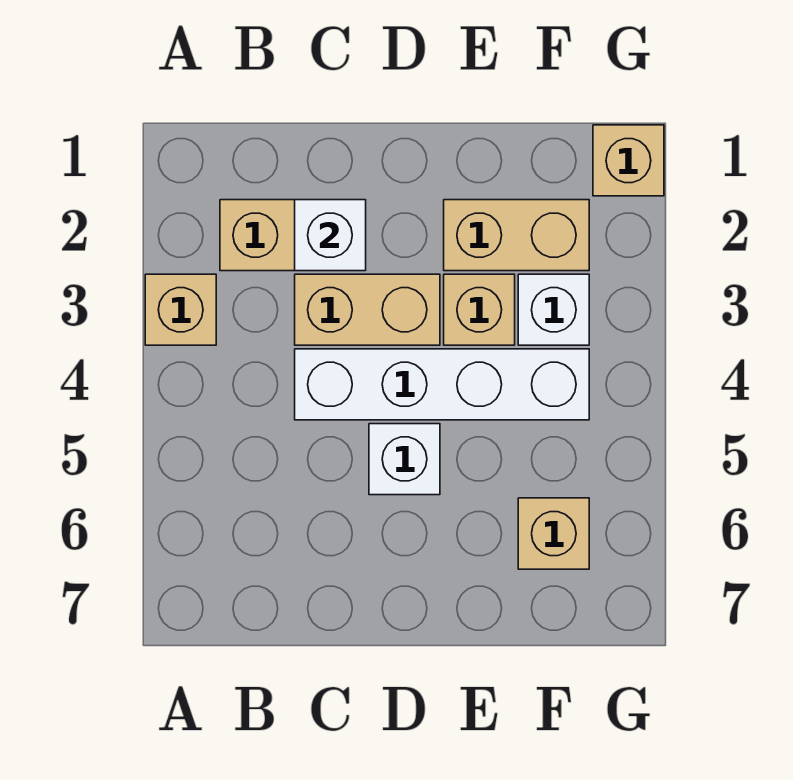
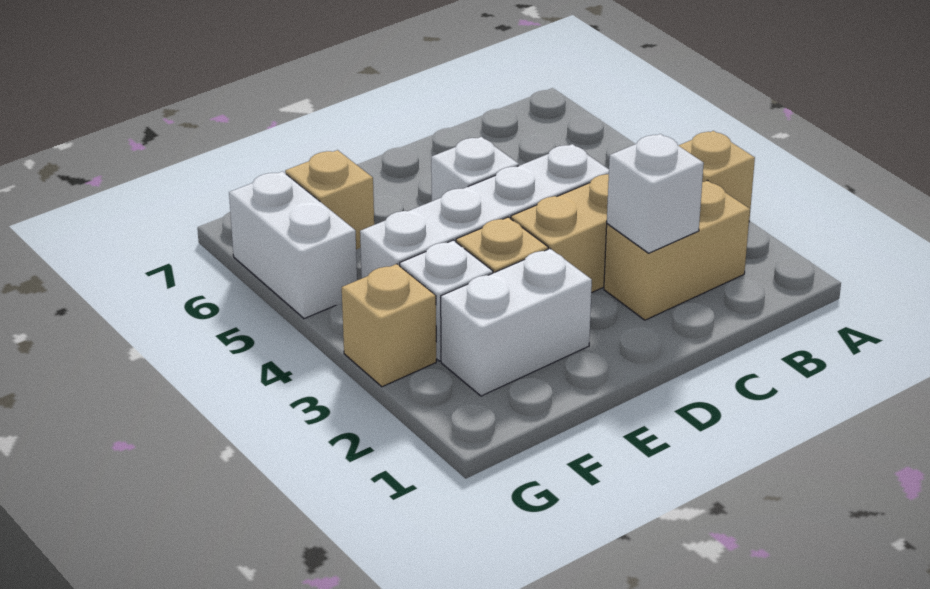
tan brick E2:F2 level 1 -> white brick E2:F2 level 1
tan brick G1 level 1 -> tan brick G3 level 1
none -> white brick G5:G6 level 1

